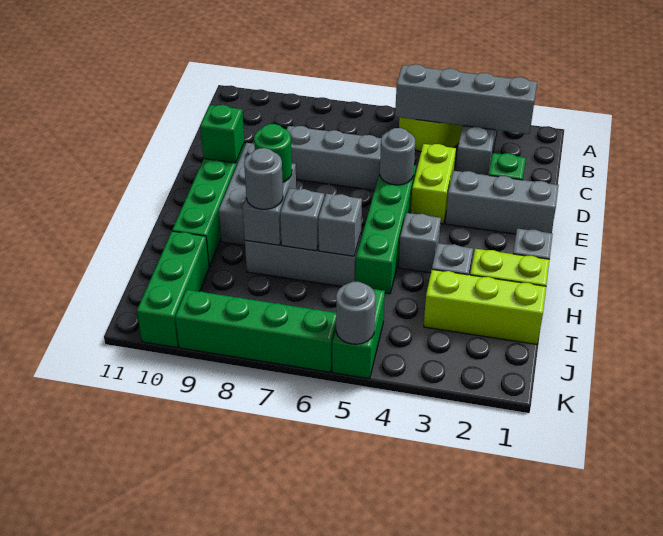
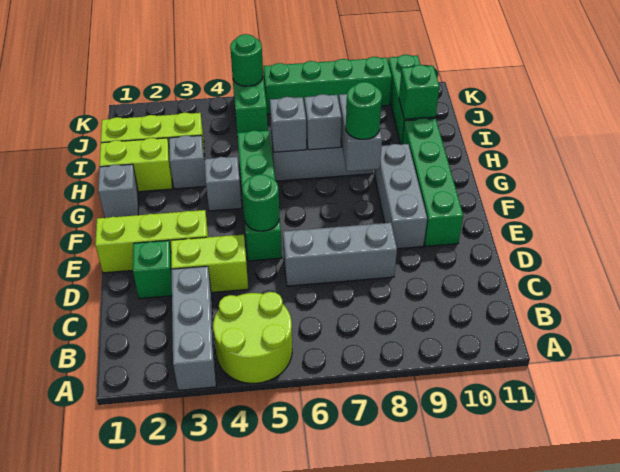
grey brick B2:B5 level 2 -> none
lime brick D4:E4 level 1 -> lime brick D3:D4 level 1
grey brick E1:E3 level 1 -> lime brick E1:E3 level 1
grey round brick E5 level 2 -> green round brick E5 level 2
green brick E10 level 2 -> green brick I10 level 2
grey round brick H8 level 3 -> none
grey round brick K5 level 2 -> green round brick K5 level 2

